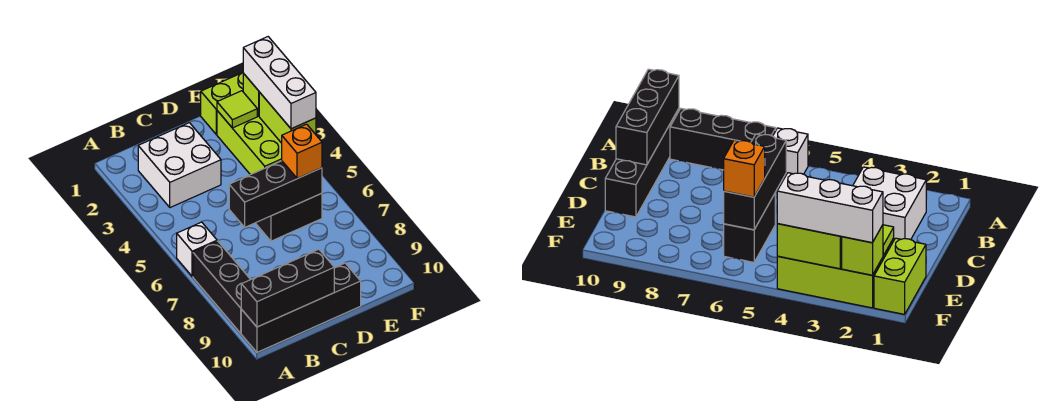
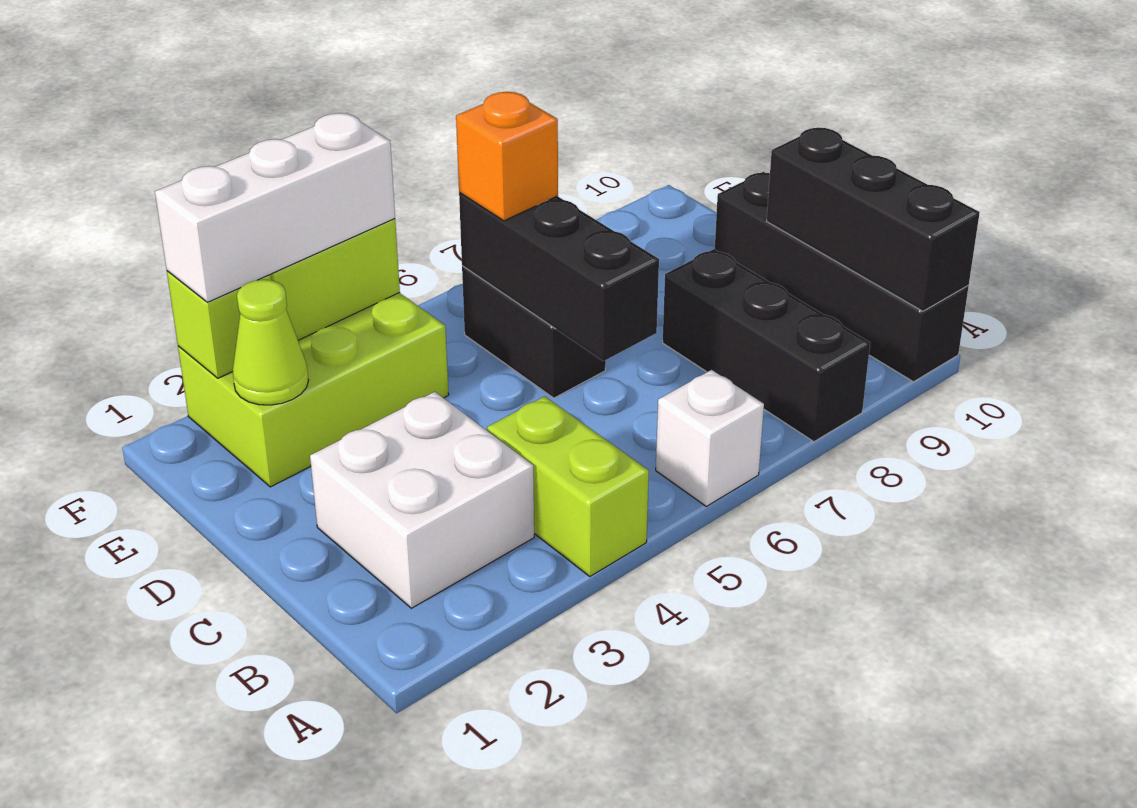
black brick A7:A9 level 1 -> black brick A8:C8 level 1
lime brick E1:F1 level 1 -> lime brick A4:B4 level 1
lime tile E2 level 2 -> lime cone E2 level 2

